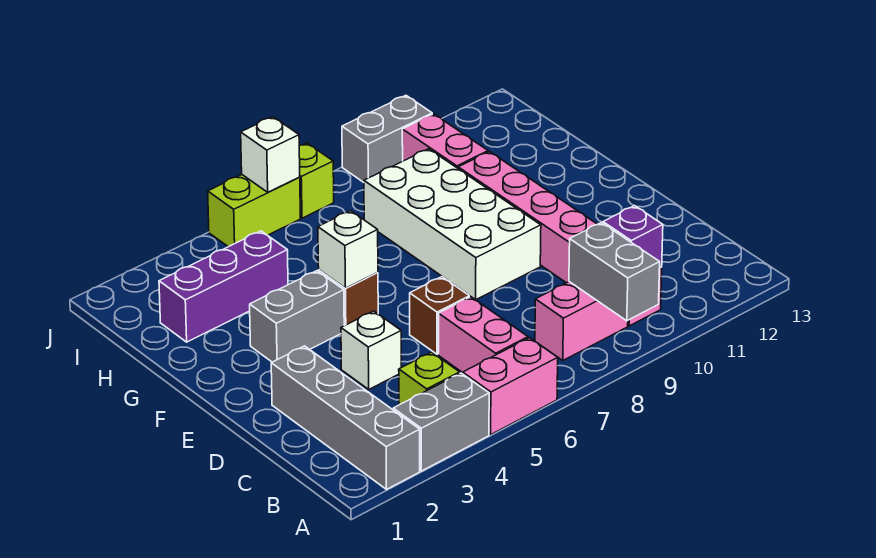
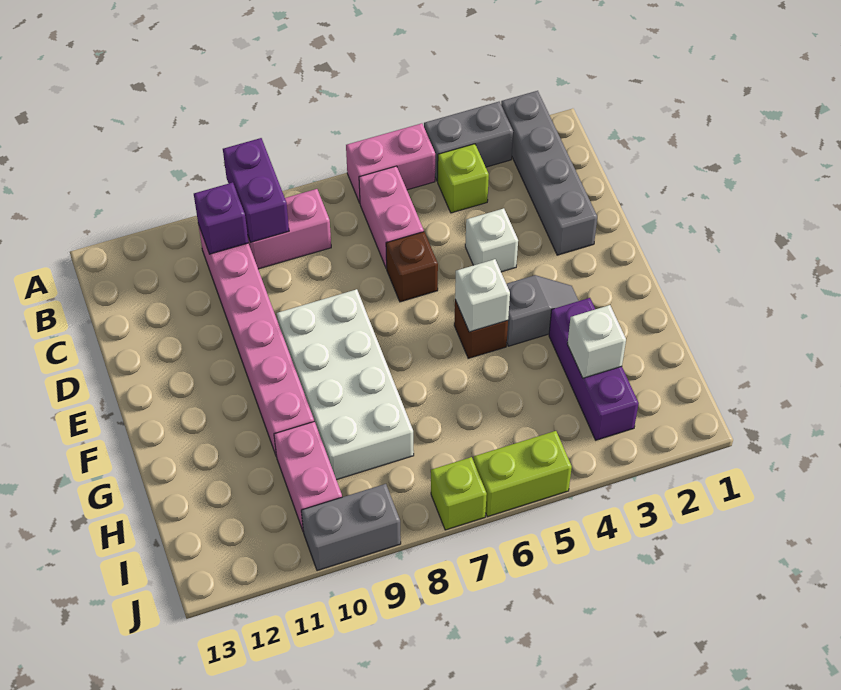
grey brick A9:B9 level 2 -> purple brick A9:B9 level 2
grey brick F3:F4 level 1 -> grey slope F3:F4 level 1 top 4
purple brick H2:H4 level 1 -> purple brick G3:I3 level 1
white brick J6 level 2 -> white brick H3 level 2

